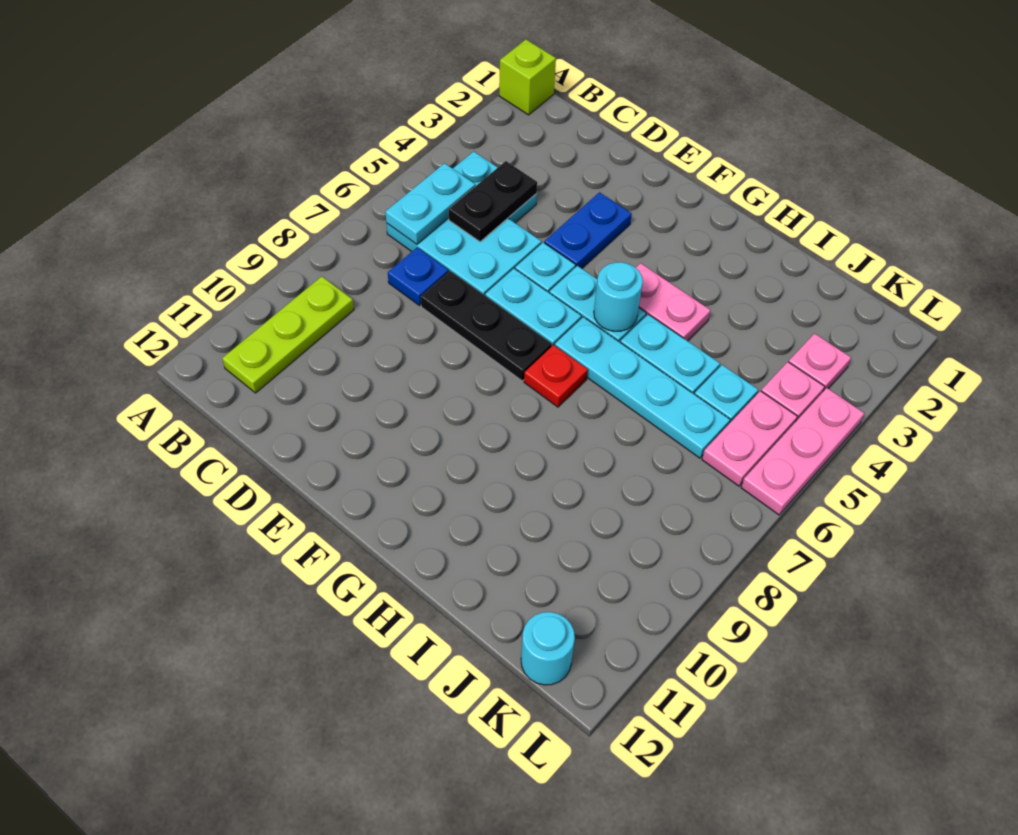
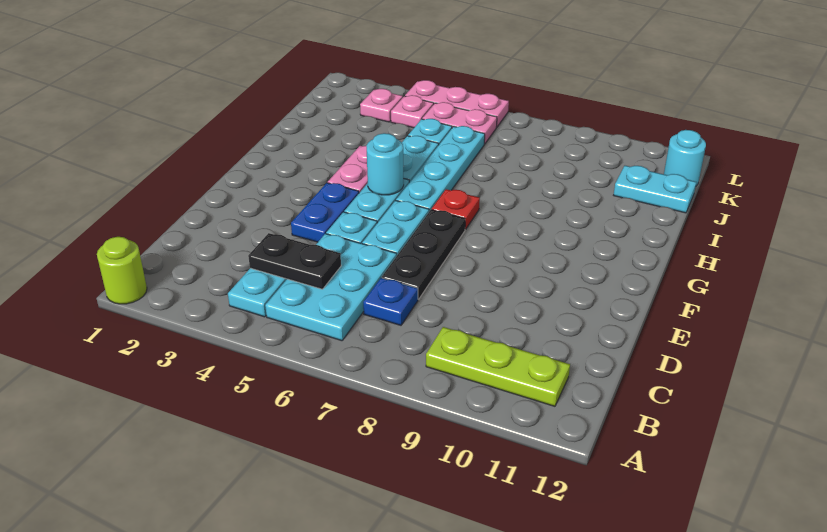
lime brick A1 level 1 -> lime round brick A1 level 1
cyan plate B5:B6 level 2 -> cyan plate J11:J12 level 1
blue plate E3:E4 level 1 -> blue plate E4:F4 level 1

